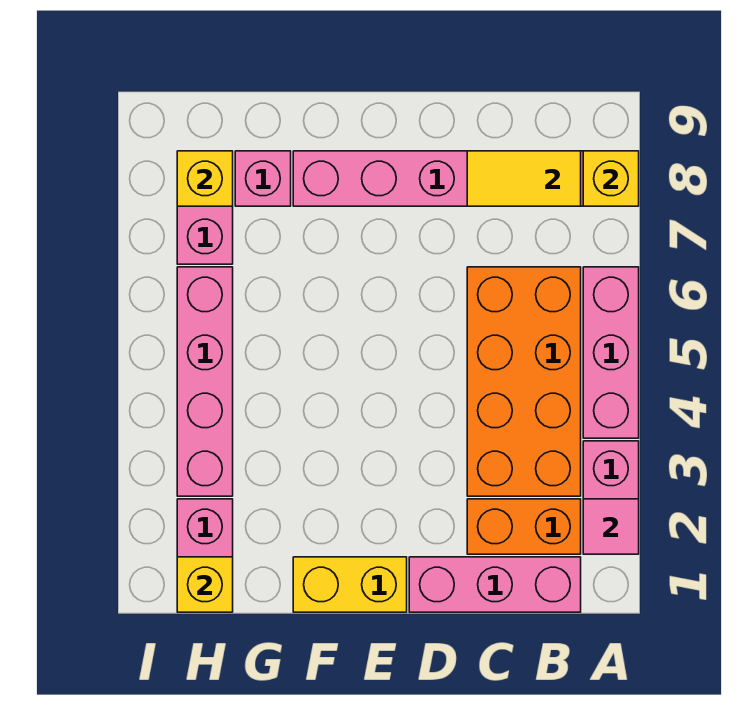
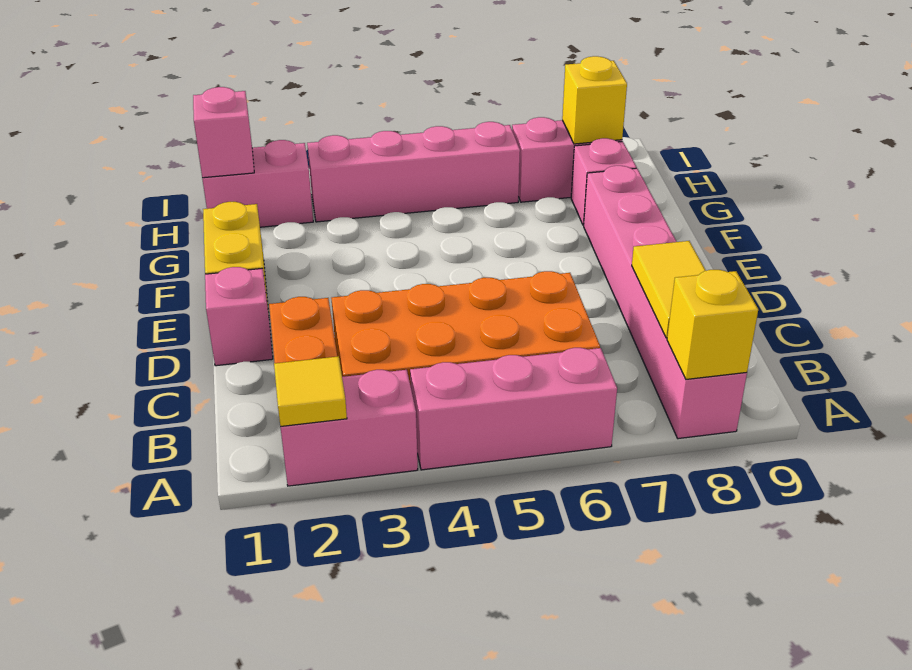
pink tile A2 level 2 -> yellow tile A2 level 2
pink brick B1:D1 level 1 -> pink brick D1 level 1
yellow brick H1 level 2 -> pink brick H1 level 2

